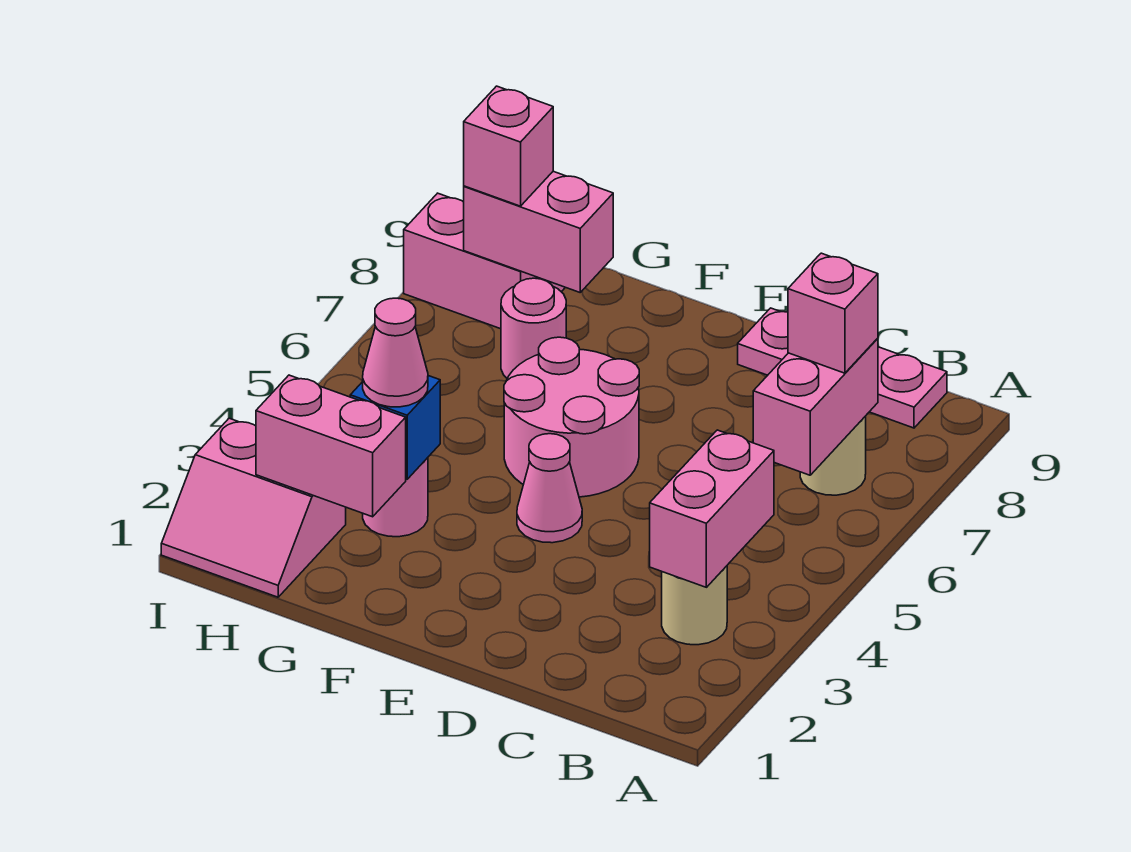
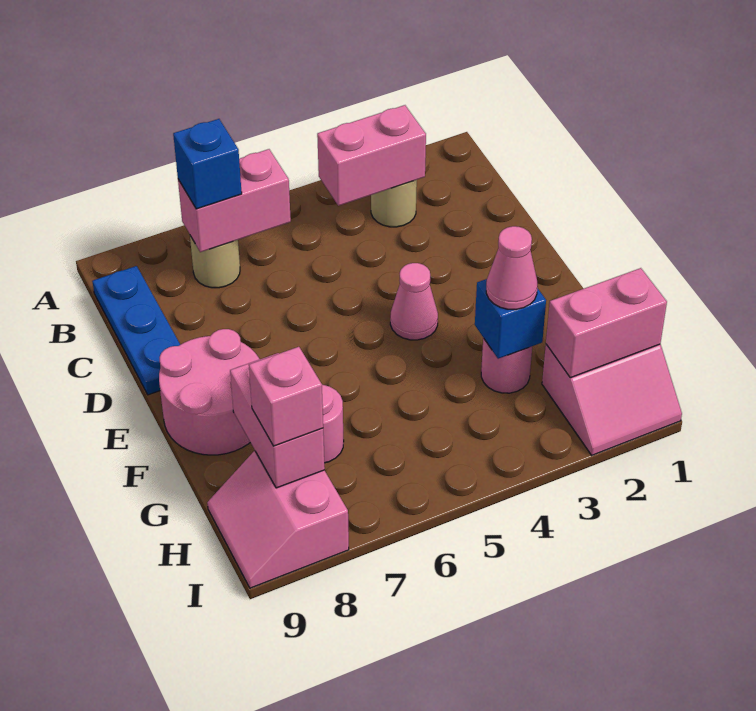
pink brick B7 level 3 -> blue brick B7 level 3
pink plate B9:D9 level 1 -> blue plate B9:D9 level 1
pink round brick E5:F6 level 1 -> pink round brick E8:F9 level 1
pink brick G2:H2 level 2 -> pink brick H1:H2 level 2
pink slope H1:I2 level 1 top 2 -> pink slope H1:I2 level 1 top H

